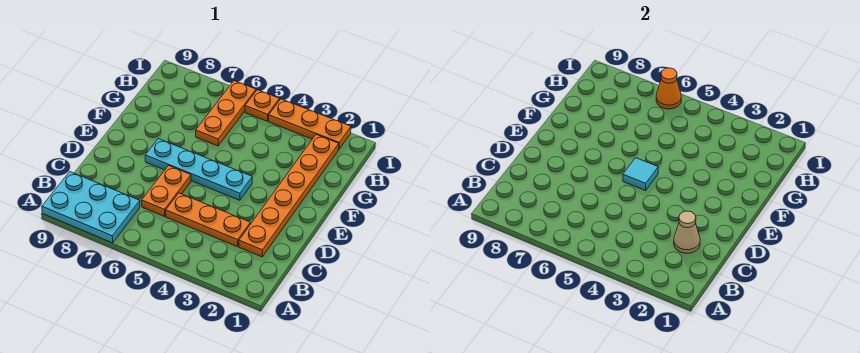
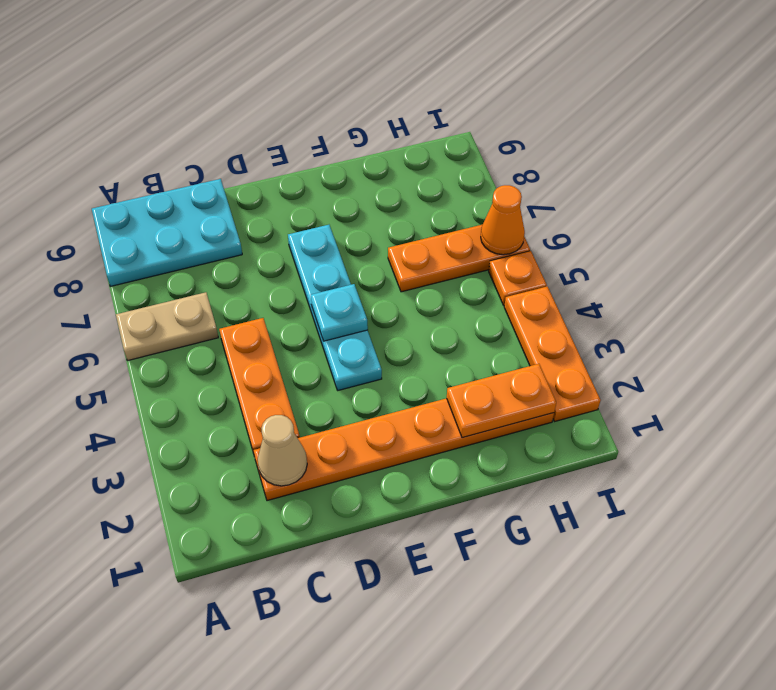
none -> tan plate A6:B6 level 1
cyan plate A7:B9 level 1 -> cyan plate A8:C9 level 1
orange plate C6:D6 level 1 -> orange plate G2:H2 level 2
cyan tile E5 level 2 -> cyan plate E5 level 2

